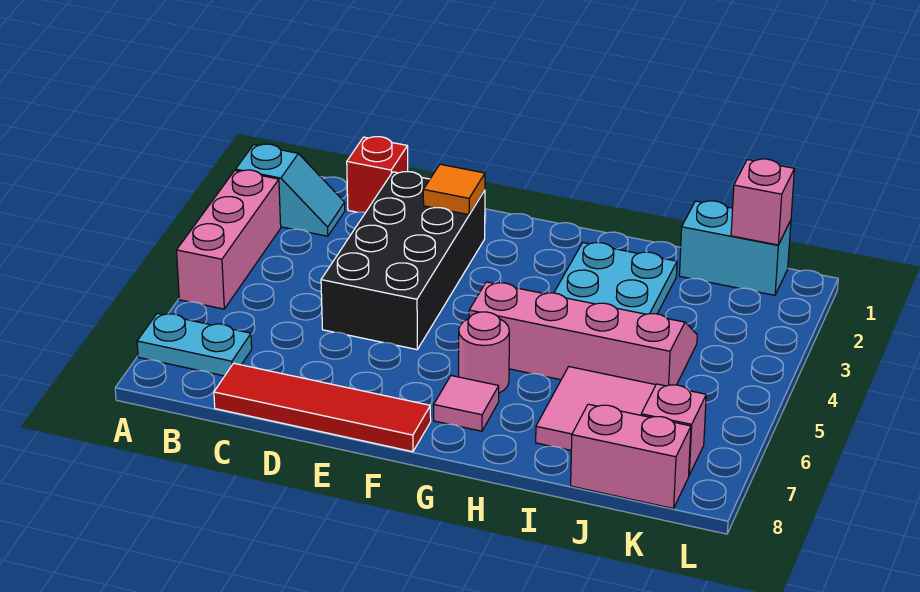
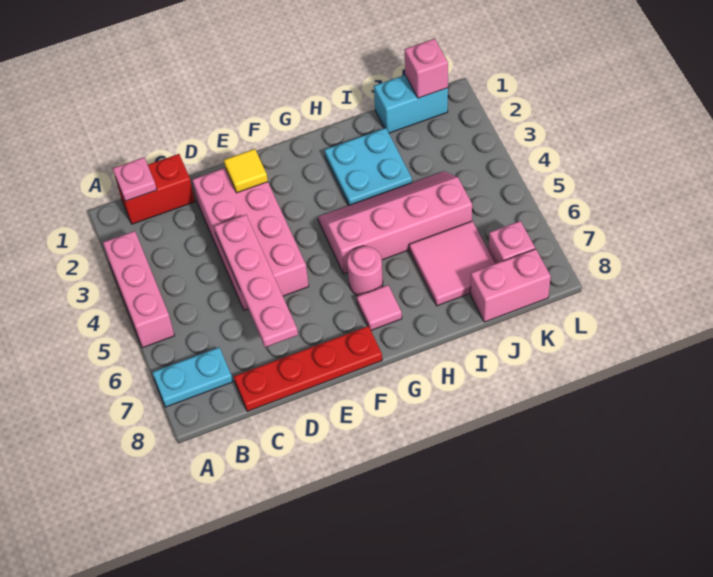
cyan slope A2:B2 level 1 top A -> none
none -> pink plate B1 level 2
red brick C1 level 1 -> red brick B1:C1 level 1
red tile C8:F8 level 1 -> red plate C8:F8 level 1
black brick D2:E5 level 1 -> pink brick D2:E5 level 1
none -> pink plate D4:D7 level 2
orange tile E2 level 2 -> yellow tile E2 level 2

